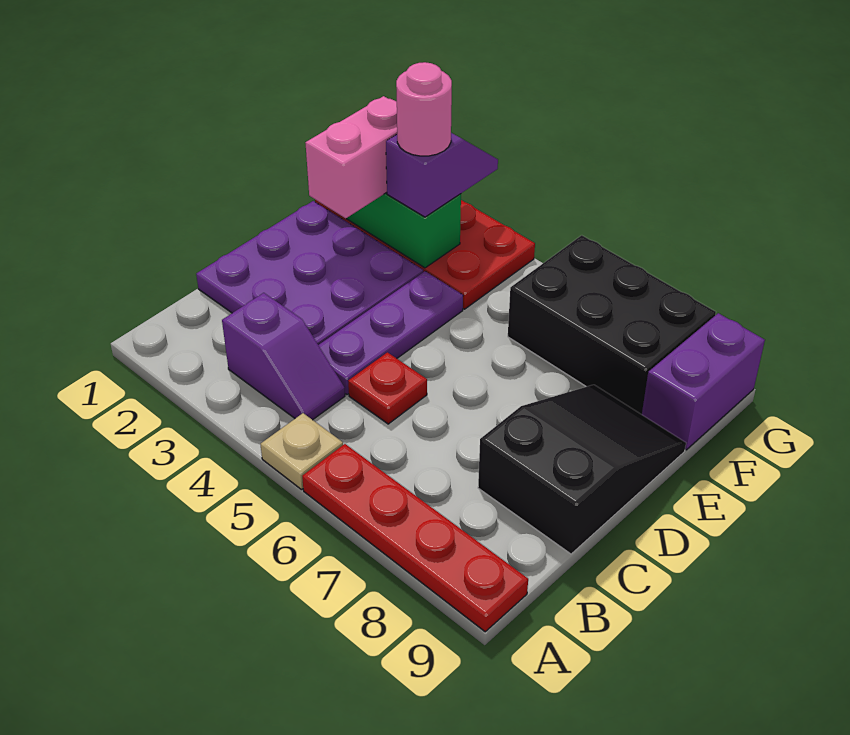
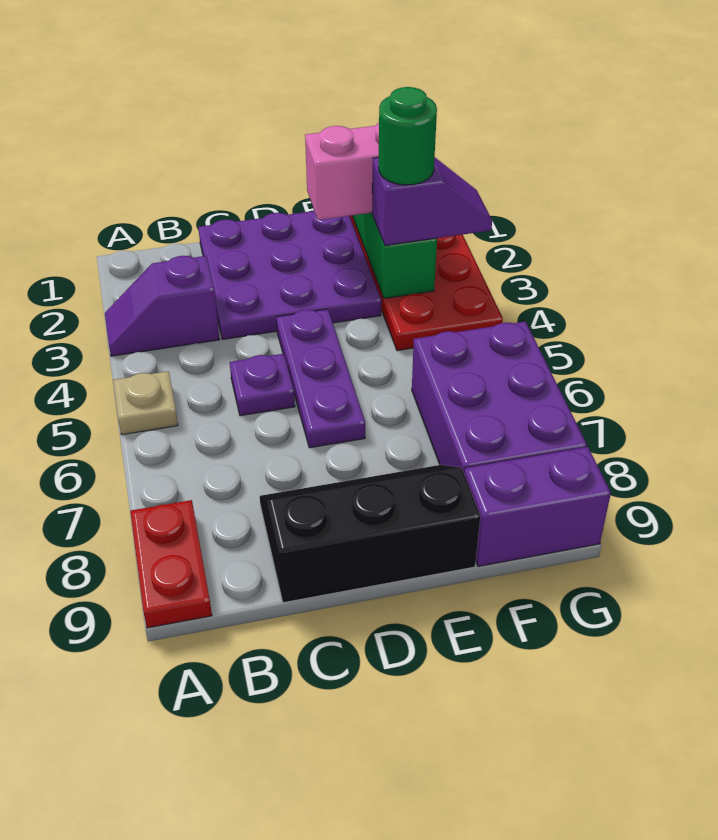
red plate A6:A9 level 1 -> red plate A8:A9 level 1
purple slope B3:B4 level 1 top 3 -> purple slope A3:B3 level 1 top B
purple plate C4:E4 level 1 -> purple plate D4:D6 level 1
red plate C5 level 1 -> purple plate C5 level 1
black slope C8:E9 level 1 top C -> black slope C8:E9 level 1 top 9
pink round brick F3 level 4 -> green round brick F3 level 4
black brick F6:G8 level 1 -> purple brick F6:G8 level 1

